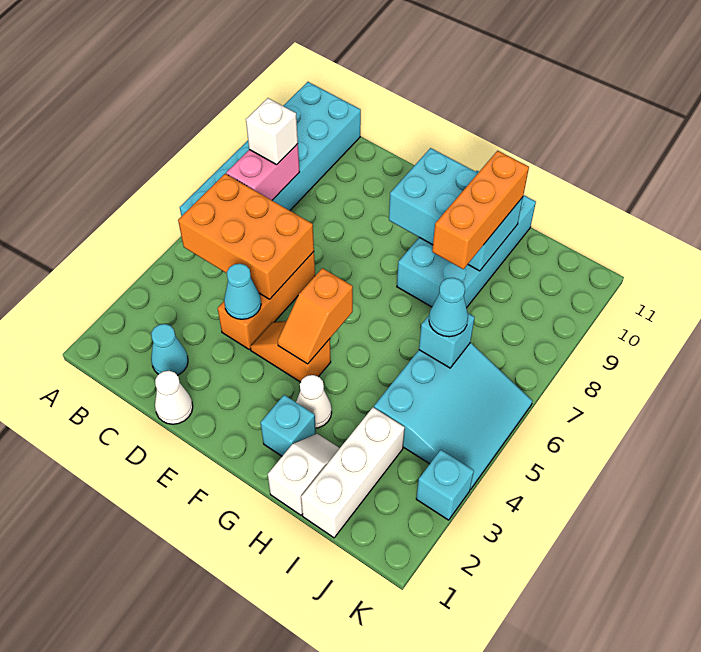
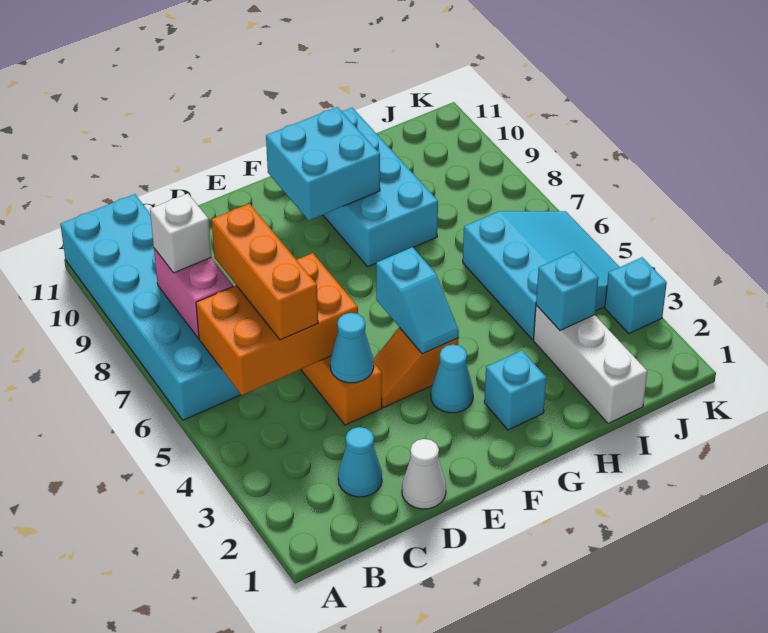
orange slope F4:F5 level 2 top 5 -> cyan slope F4:F5 level 2 top 5
cyan brick F9:H10 level 2 -> cyan brick F9:G10 level 2
white cone G3 level 1 -> none
white slope H1:H2 level 1 top 1 -> none
orange brick H8:H10 level 3 -> orange brick C5:C7 level 3
cyan brick I6 level 2 -> cyan brick I3 level 2
cyan cone I6 level 3 -> cyan cone F3 level 1

